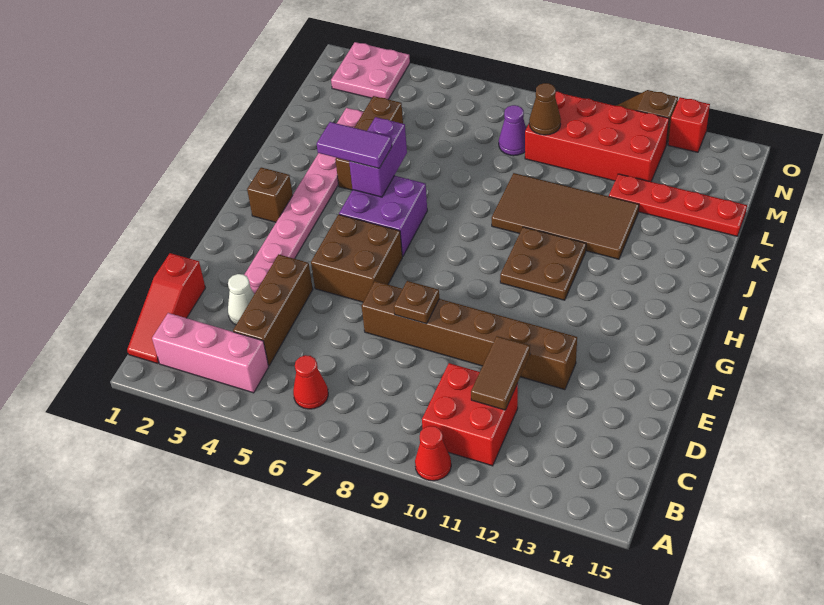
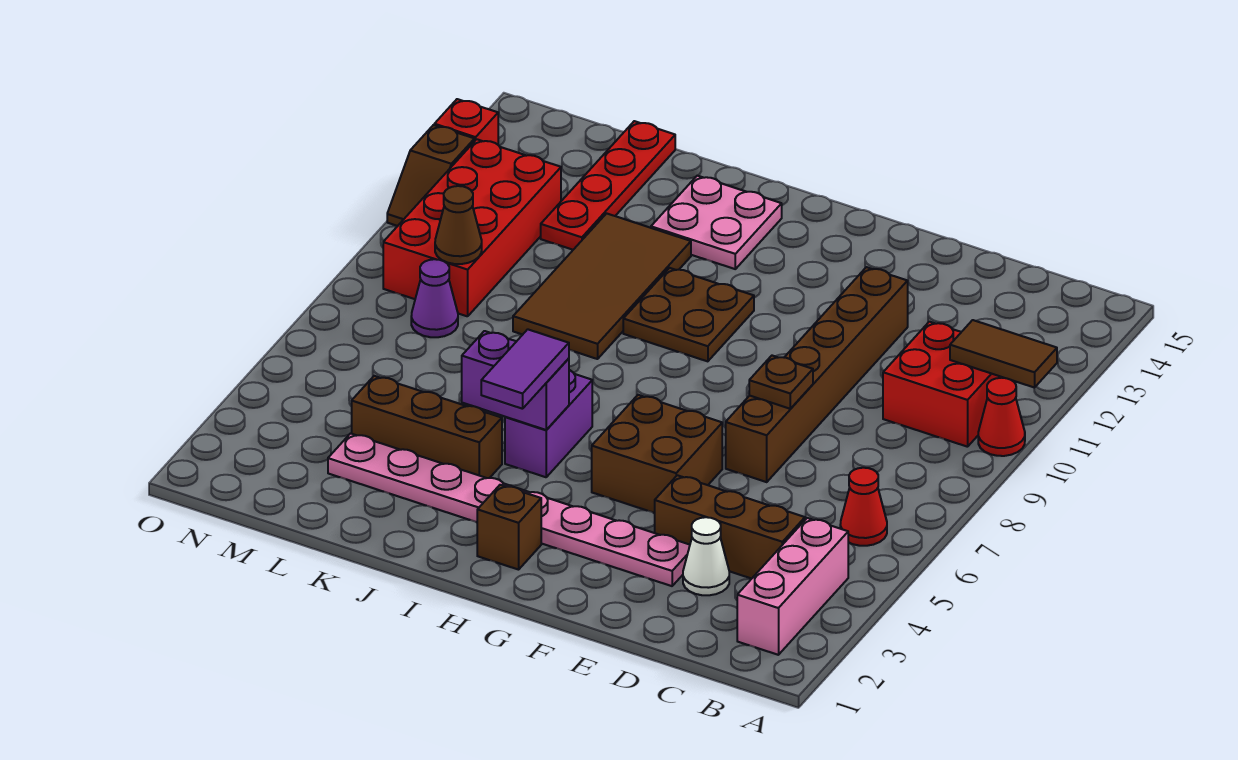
red slope B1:D1 level 1 top D -> none
brown tile C11:D11 level 2 -> brown tile A11:B11 level 2
purple brick H5:I6 level 1 -> purple brick I5:I6 level 1
pink plate N2:O3 level 1 -> pink plate I13:J14 level 1

